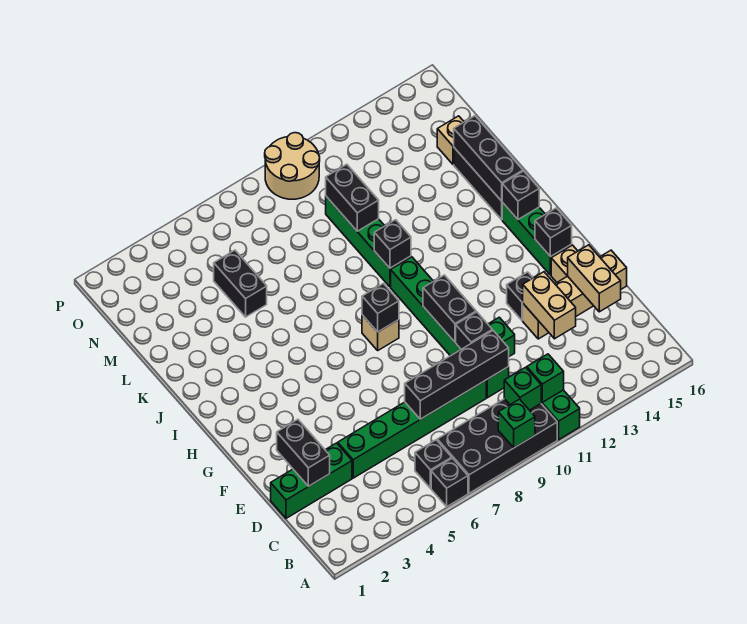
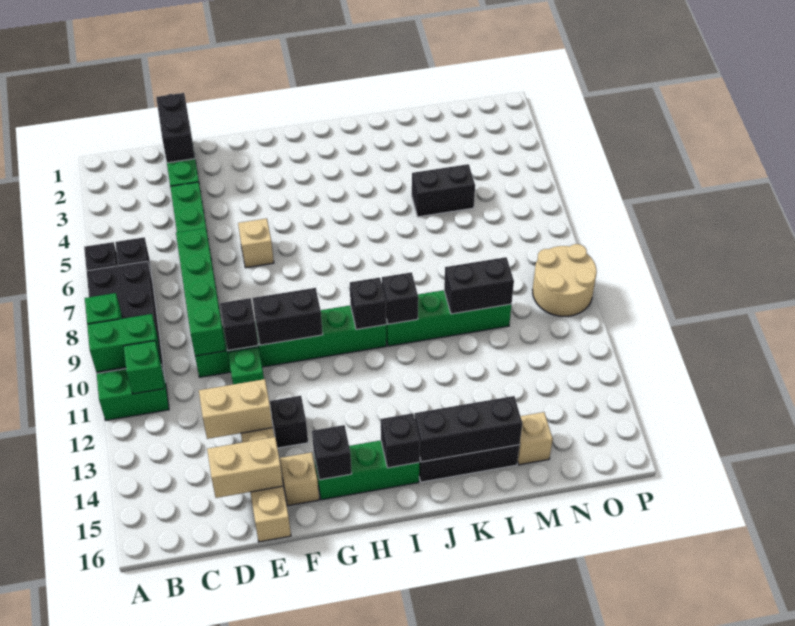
green brick B10 level 2 -> green brick A10:B10 level 2
black brick D2:E2 level 2 -> black brick D1:D2 level 2
black brick D7:D10 level 2 -> green brick D7:D10 level 2
tan brick H8 level 1 -> tan brick F6 level 1
black brick H8 level 2 -> black brick I10 level 2

